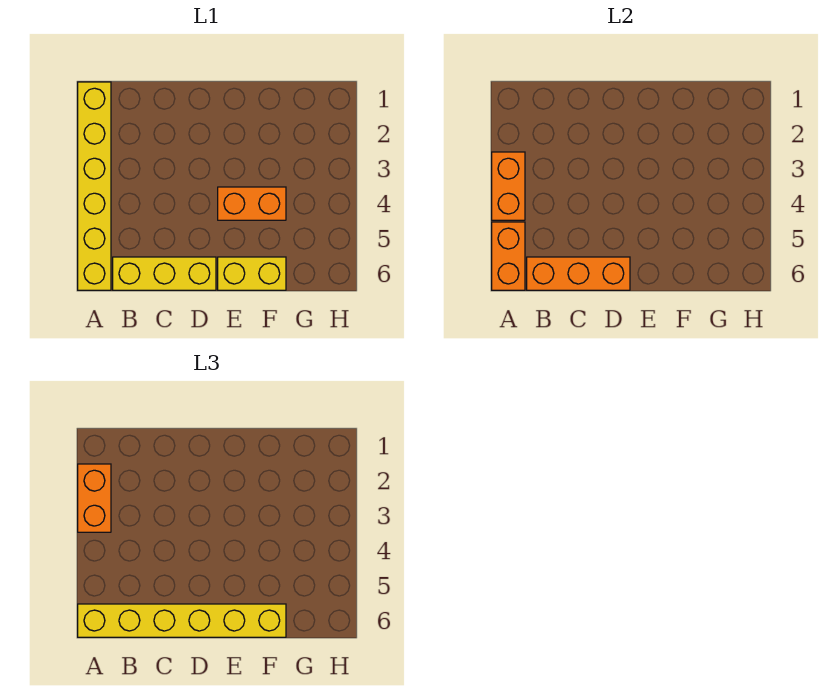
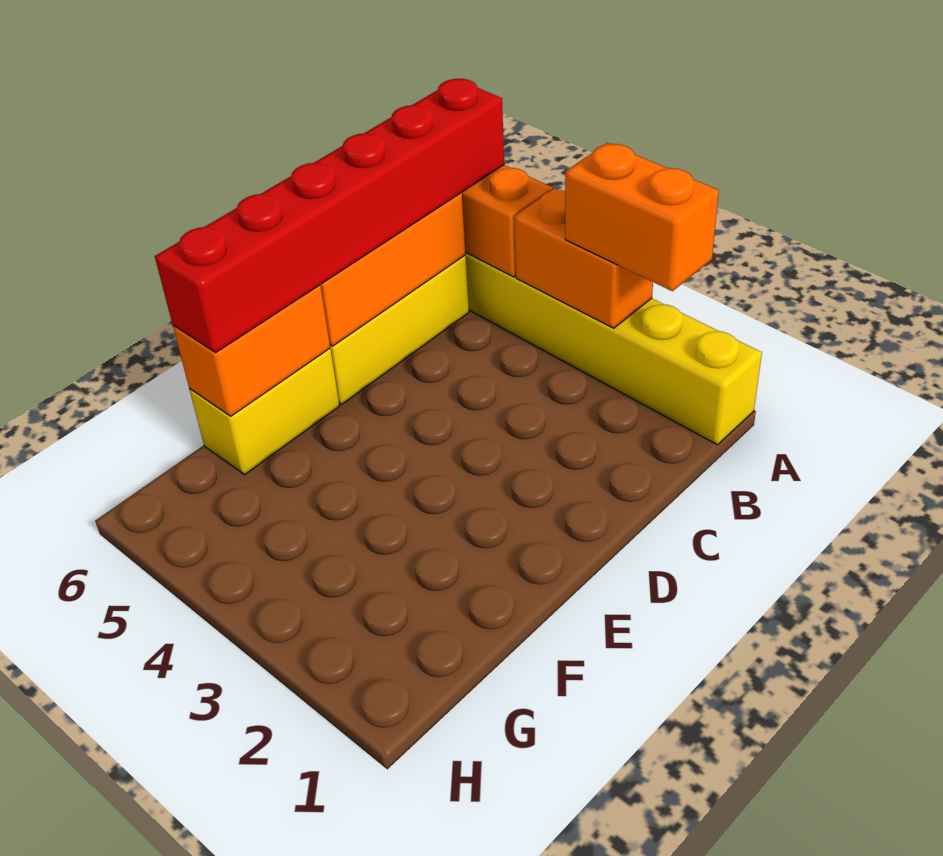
yellow brick A6:F6 level 3 -> red brick A6:F6 level 3
orange brick E4:F4 level 1 -> orange brick E6:F6 level 2

